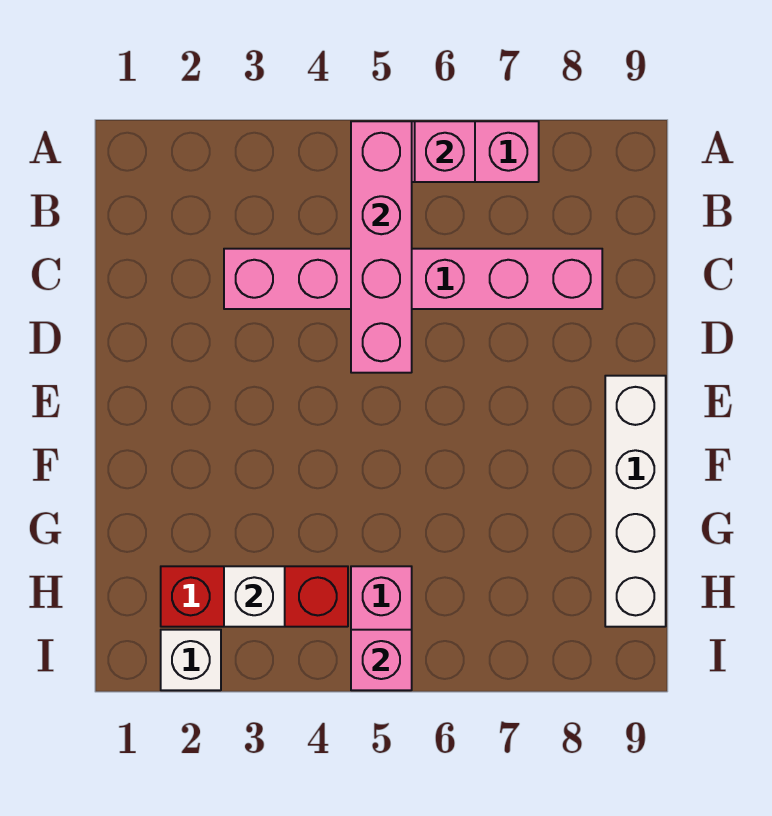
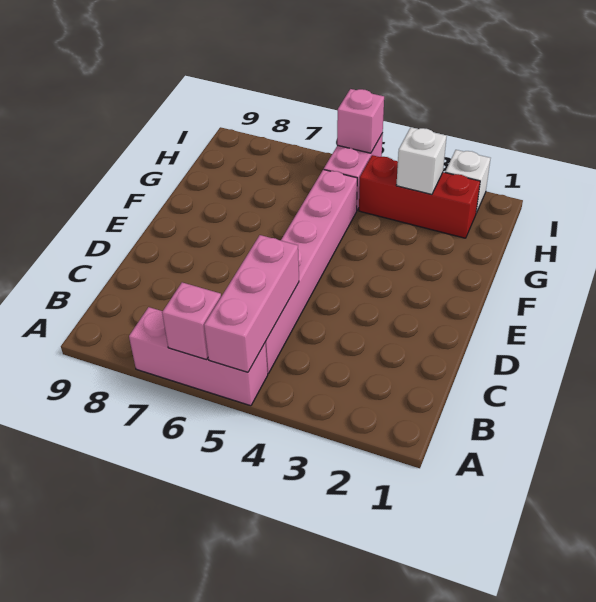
pink brick A5:D5 level 2 -> pink brick A5:C5 level 2
pink brick C3:C8 level 1 -> pink brick B5:G5 level 1
white brick E9:H9 level 1 -> none

